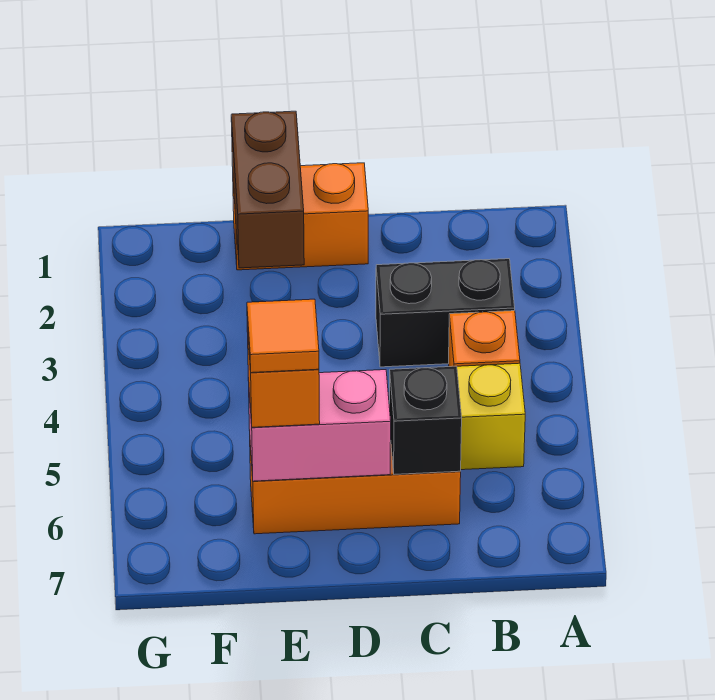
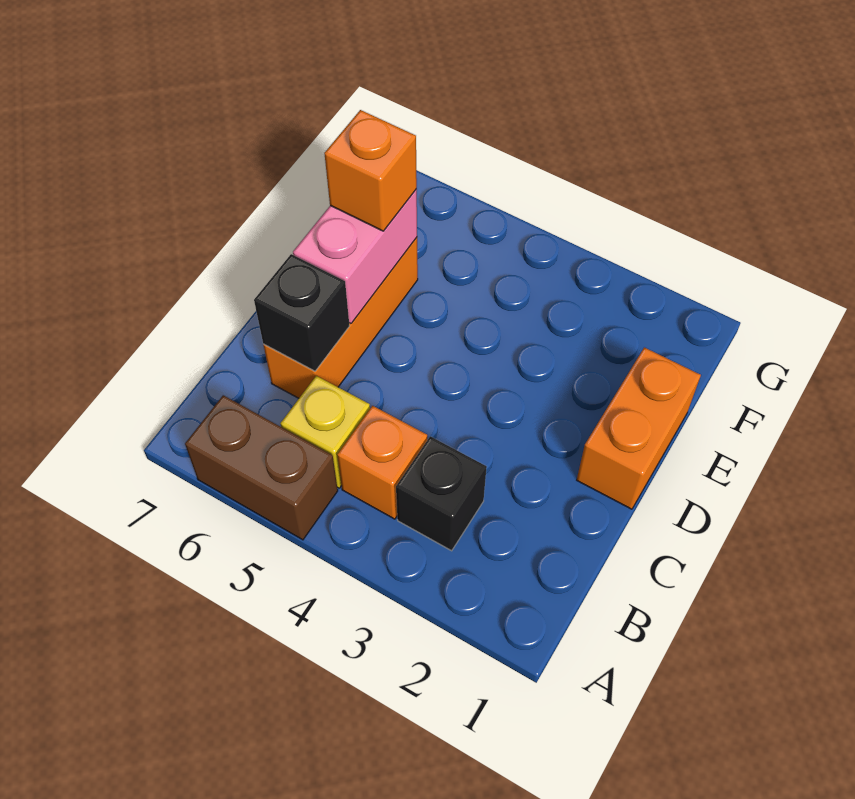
black brick B3:C3 level 1 -> black brick B3 level 1
brown brick E1:E2 level 2 -> brown brick A5:A6 level 1
orange tile E6 level 4 -> none

